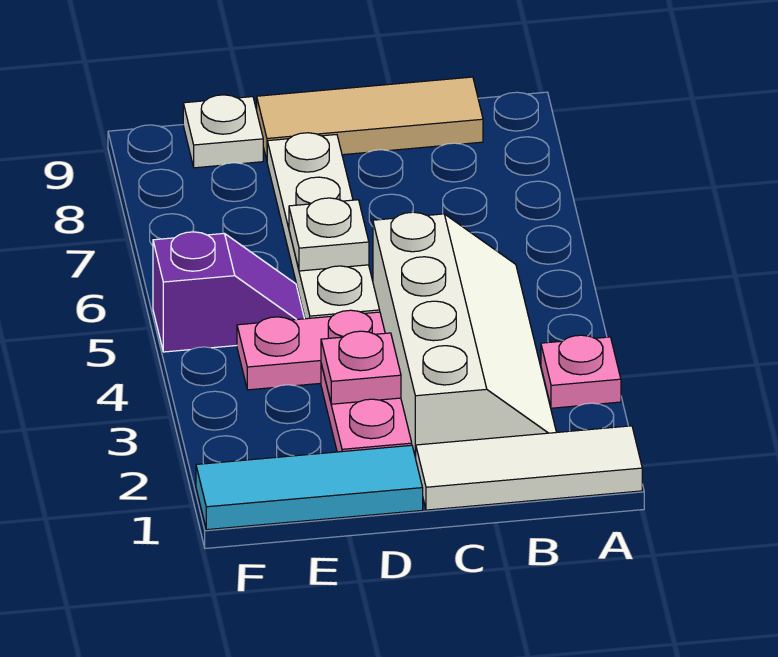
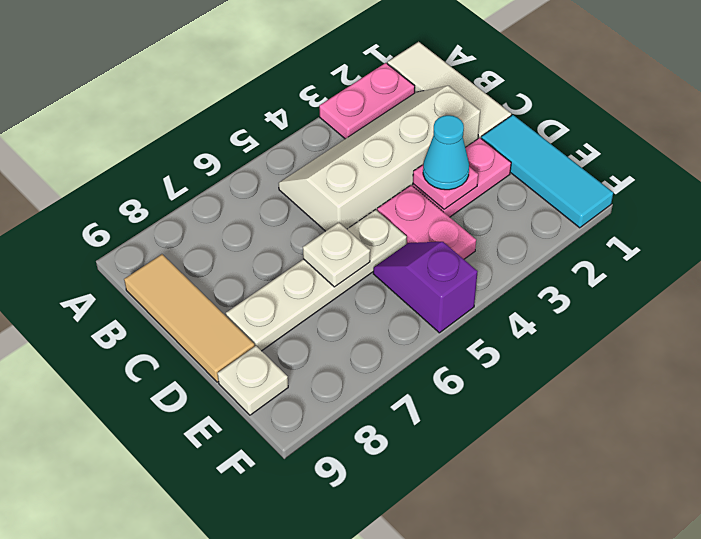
pink plate A3 level 1 -> pink plate A2:A3 level 1
none -> cyan cone D3 level 3

